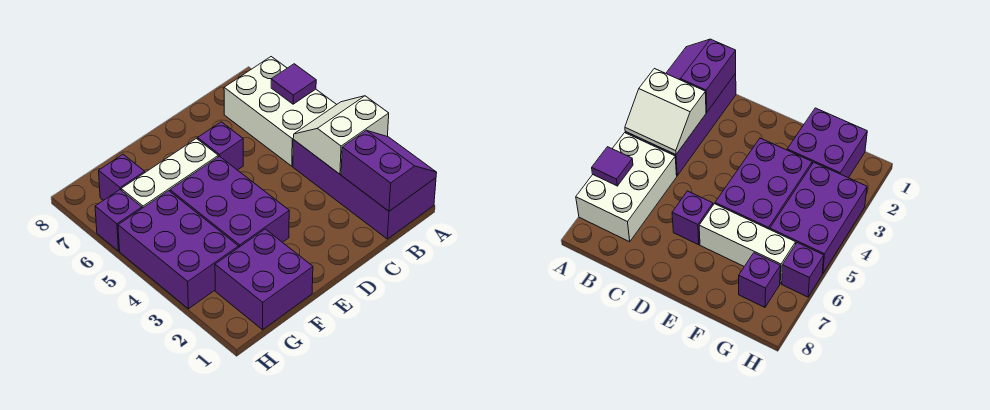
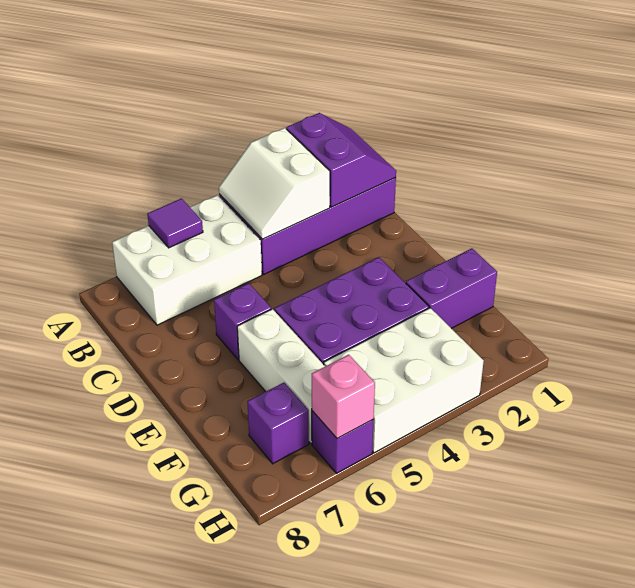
purple slope A1:B2 level 2 top B -> purple slope A1:B2 level 2 top 2
purple brick F1:G2 level 1 -> purple brick F1:F2 level 1
purple brick G3:H5 level 1 -> white brick G3:H5 level 1
none -> pink brick H6 level 2

